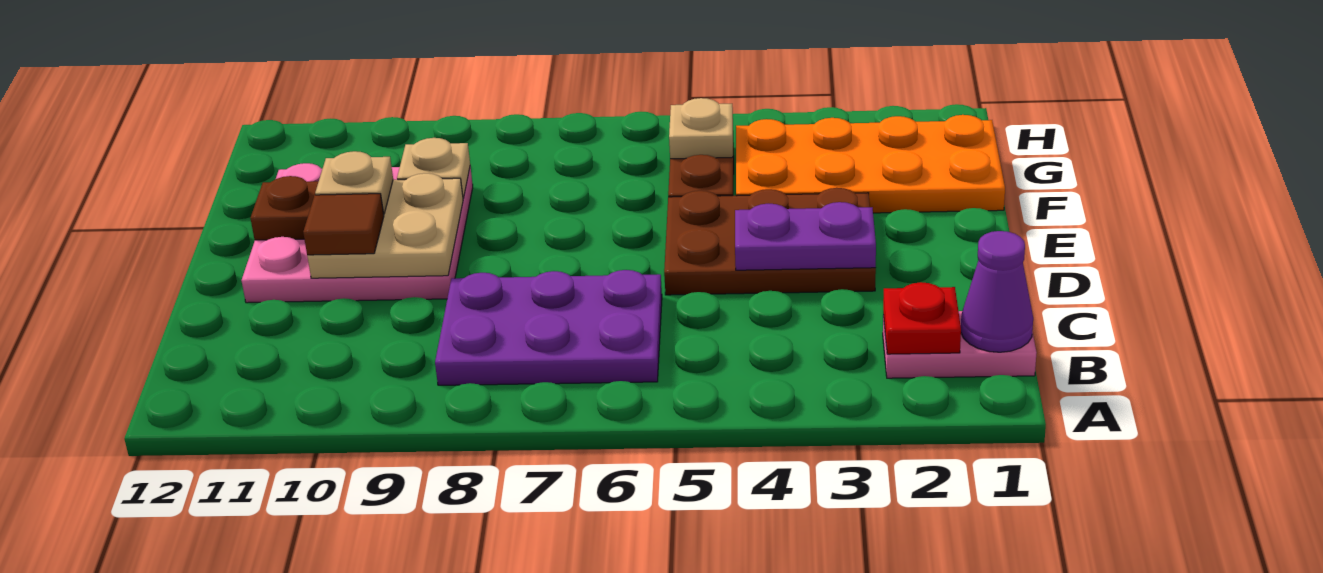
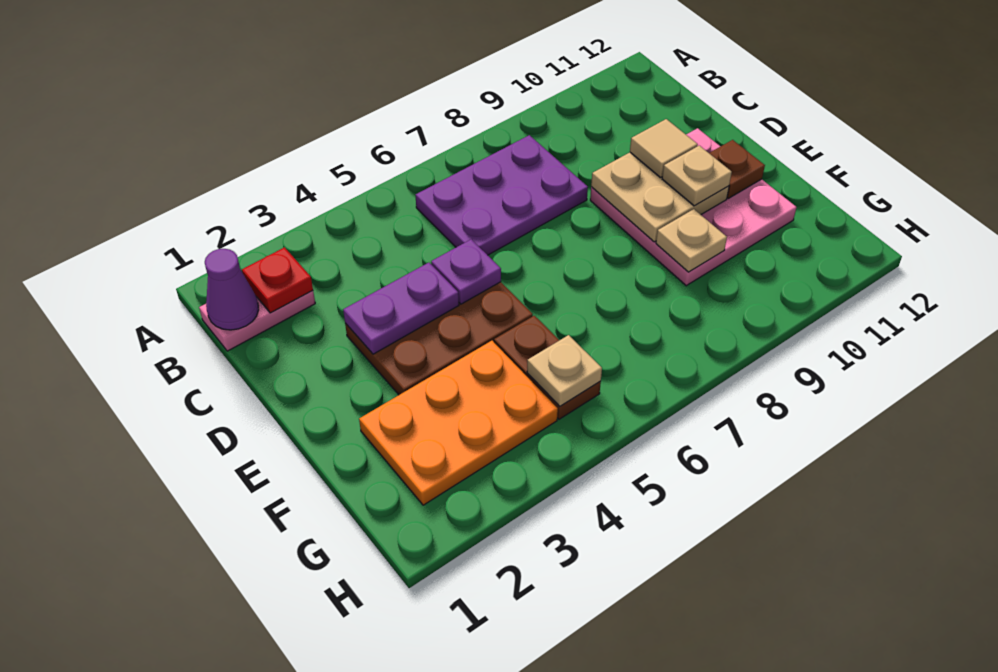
none -> purple plate D5 level 2
brown tile D10 level 3 -> tan tile D10 level 3
orange plate F1:G4 level 1 -> orange plate F2:G4 level 1

